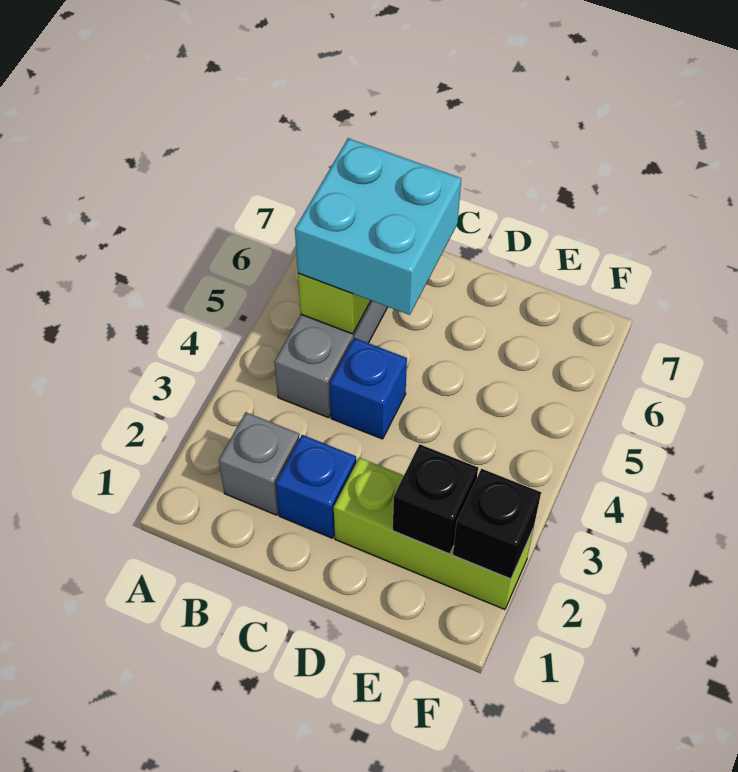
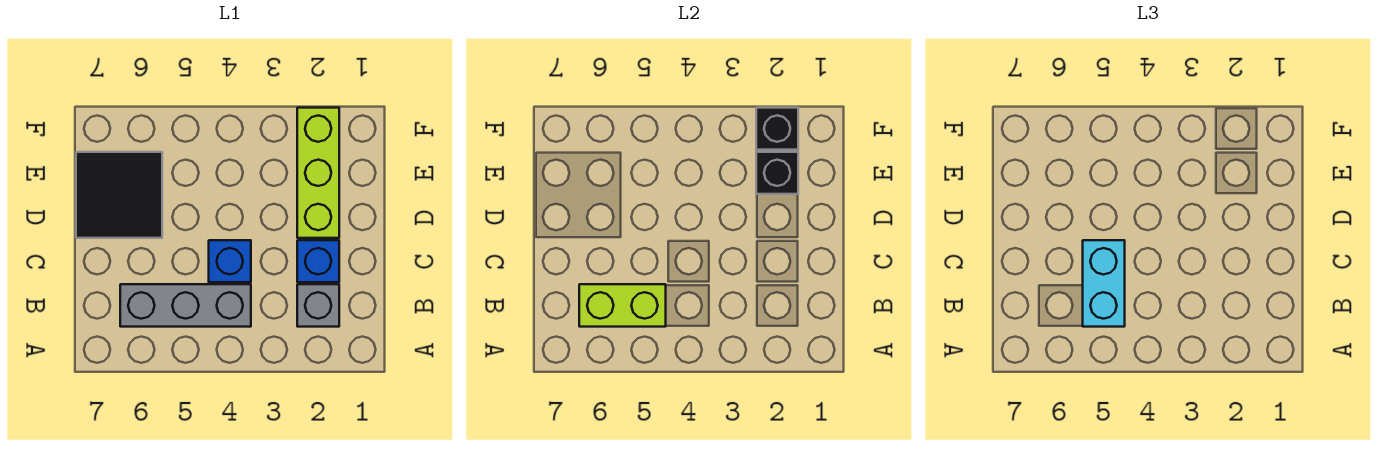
cyan brick B5:C6 level 3 -> cyan brick B5:C5 level 3
none -> black tile D6:E7 level 1

